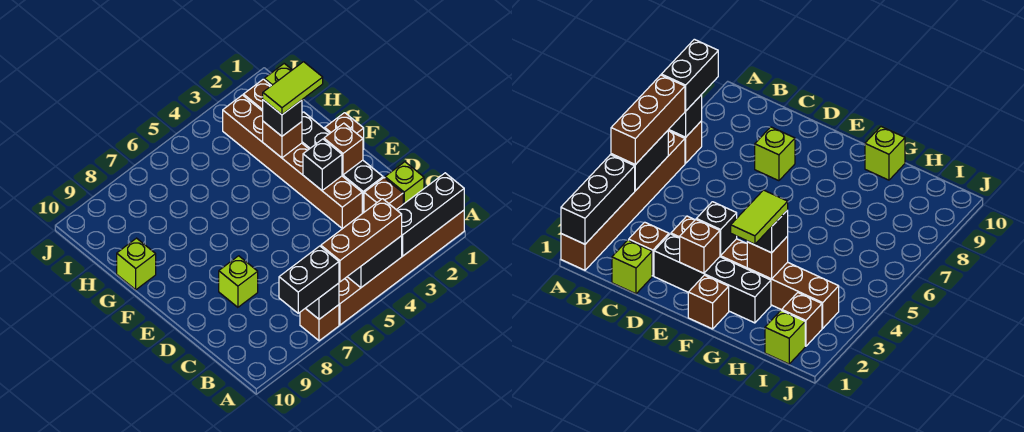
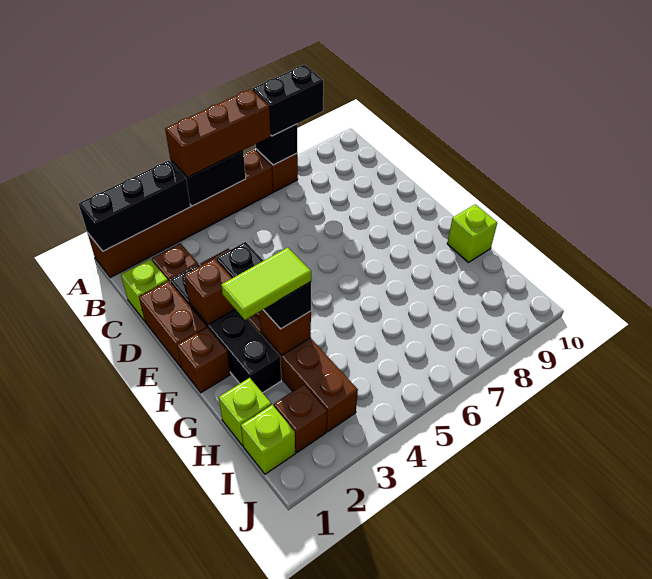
none -> brown brick D1:E1 level 1
lime brick D8 level 1 -> lime brick H1 level 1

